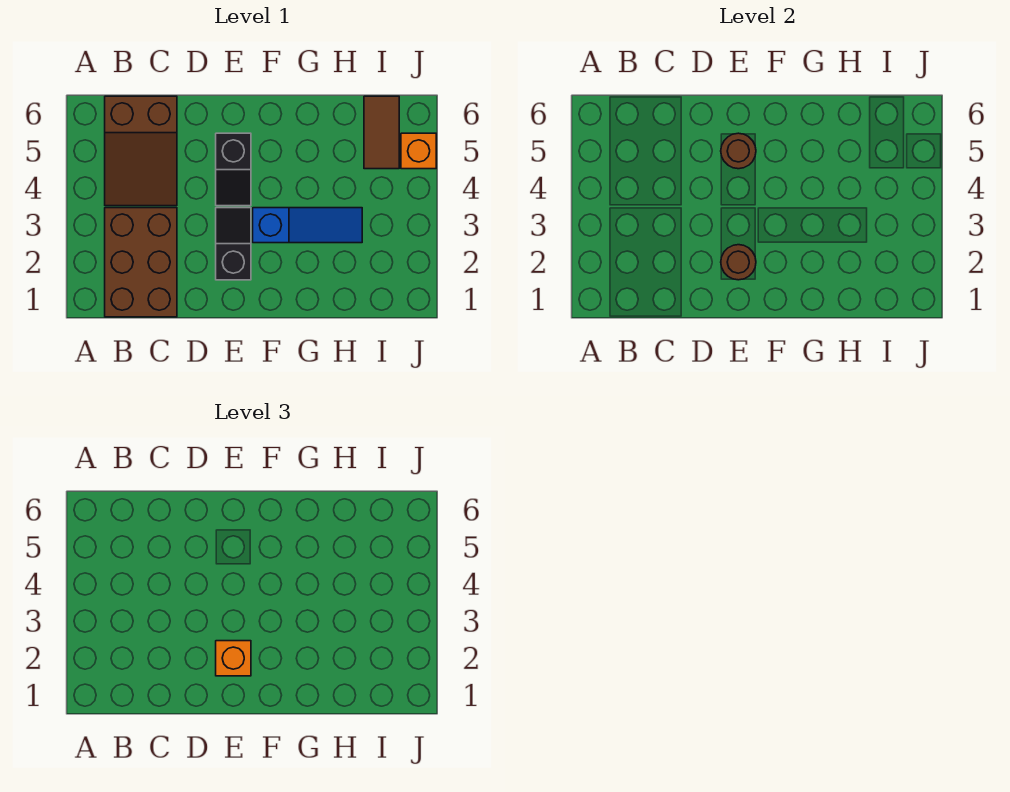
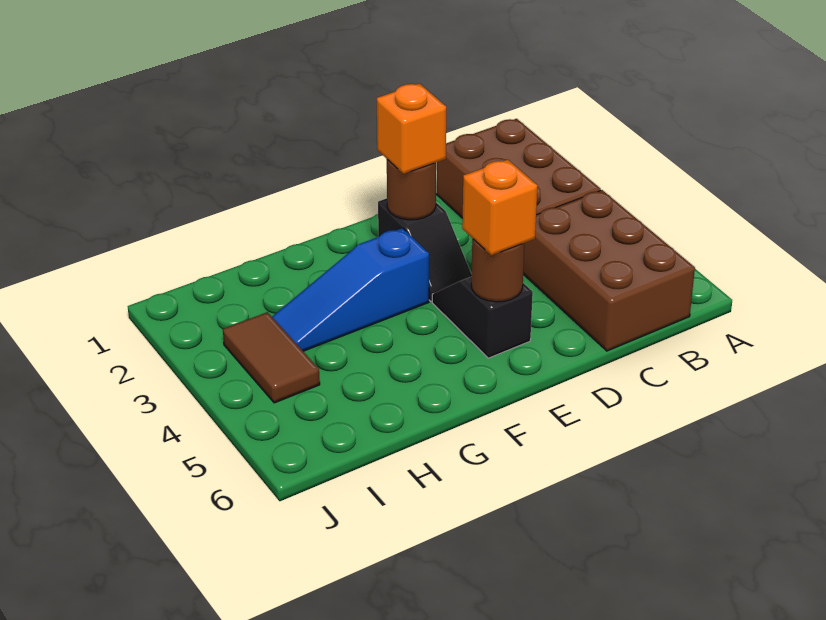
brown slope B4:C6 level 1 top 6 -> brown brick B4:C6 level 1
brown tile I5:I6 level 1 -> brown tile I3:I4 level 1
orange brick J5 level 1 -> orange brick E5 level 3

